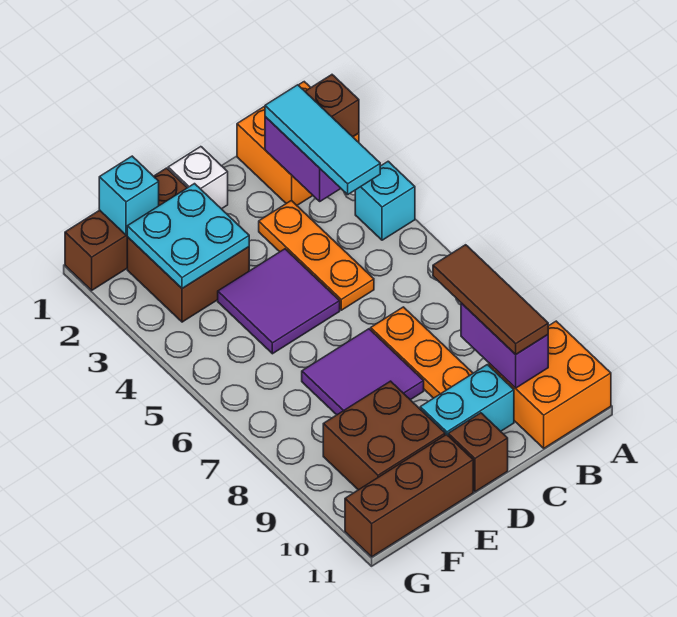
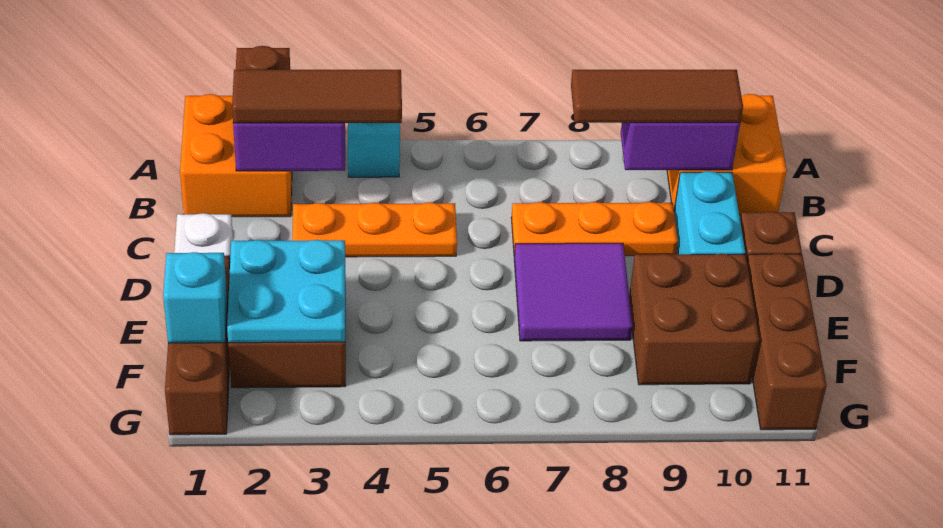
cyan tile B2:B4 level 3 -> brown tile B2:B4 level 3
purple tile D4:E5 level 1 -> none

